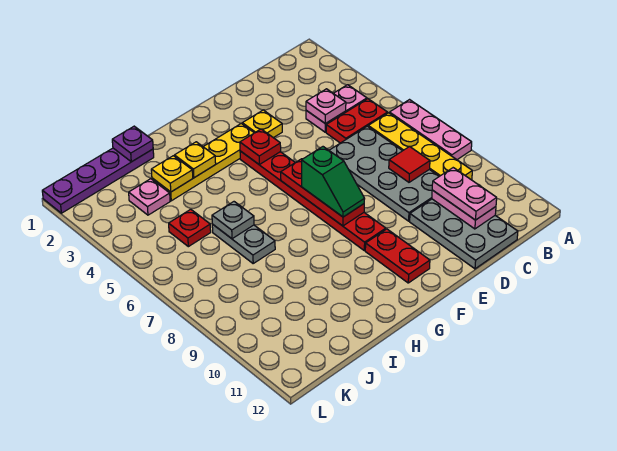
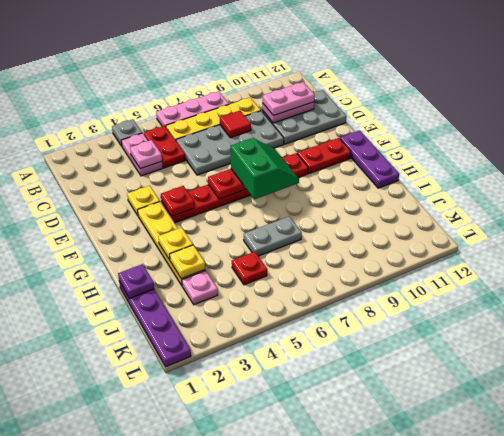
green slope F7:F8 level 3 top 7 -> green slope F7:G8 level 3 top 7
none -> purple plate F12:H12 level 1
grey plate I6 level 2 -> grey plate A4 level 1

